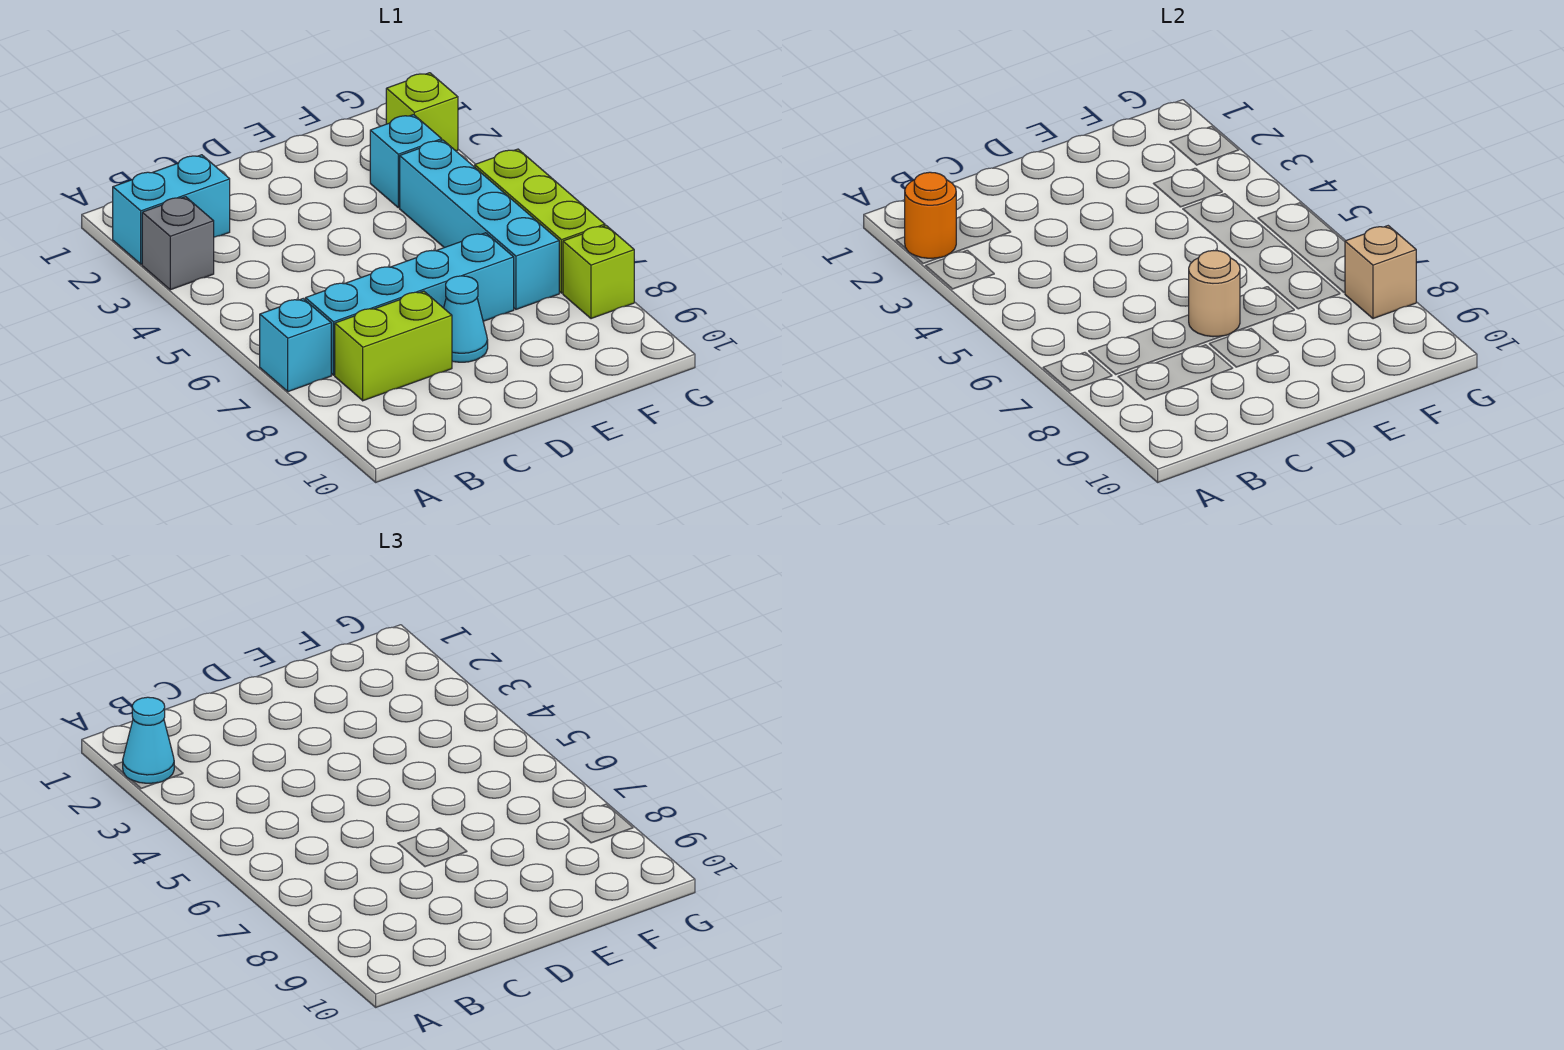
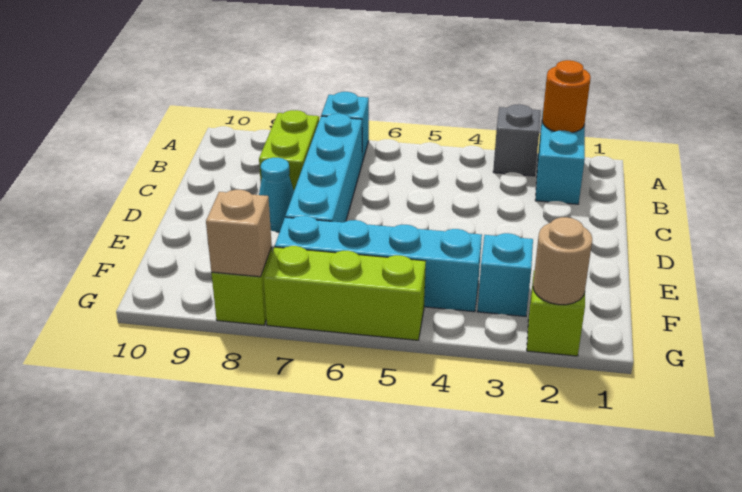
cyan cone A2 level 3 -> none
tan round brick D7 level 2 -> tan round brick G2 level 2

